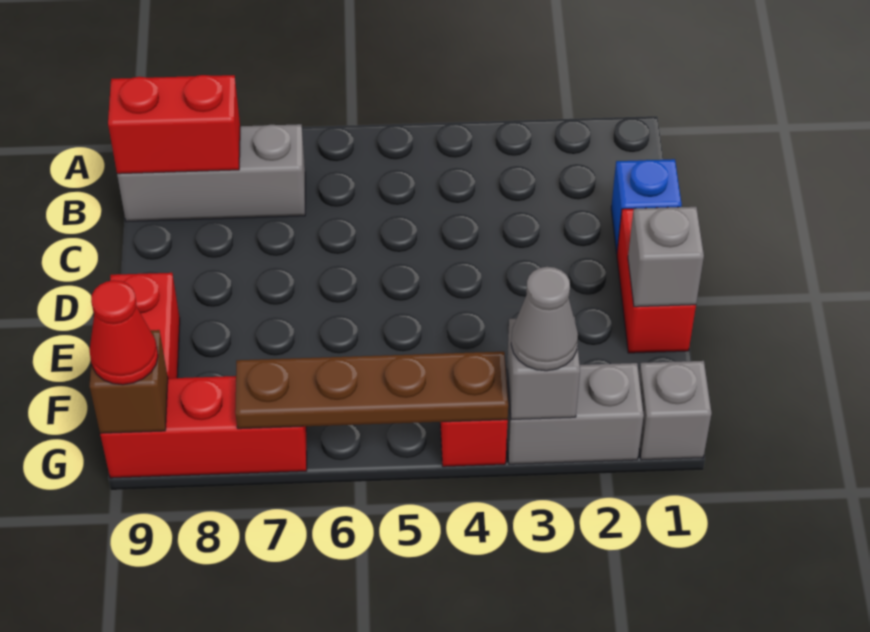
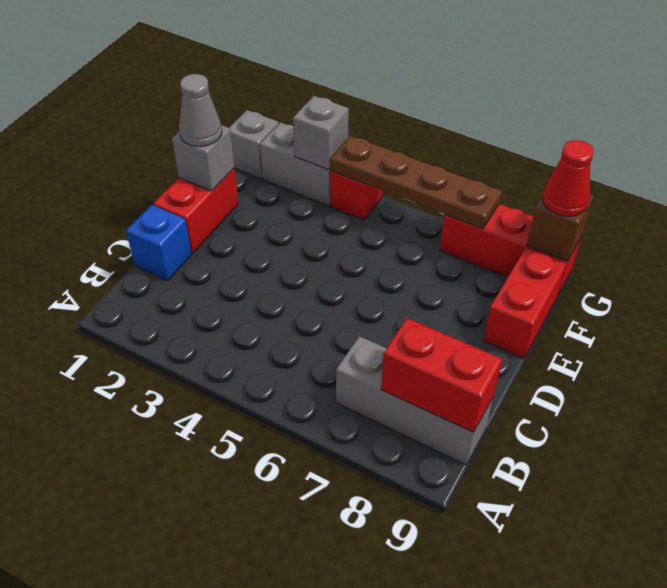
grey cone G3 level 3 -> grey cone E1 level 3

